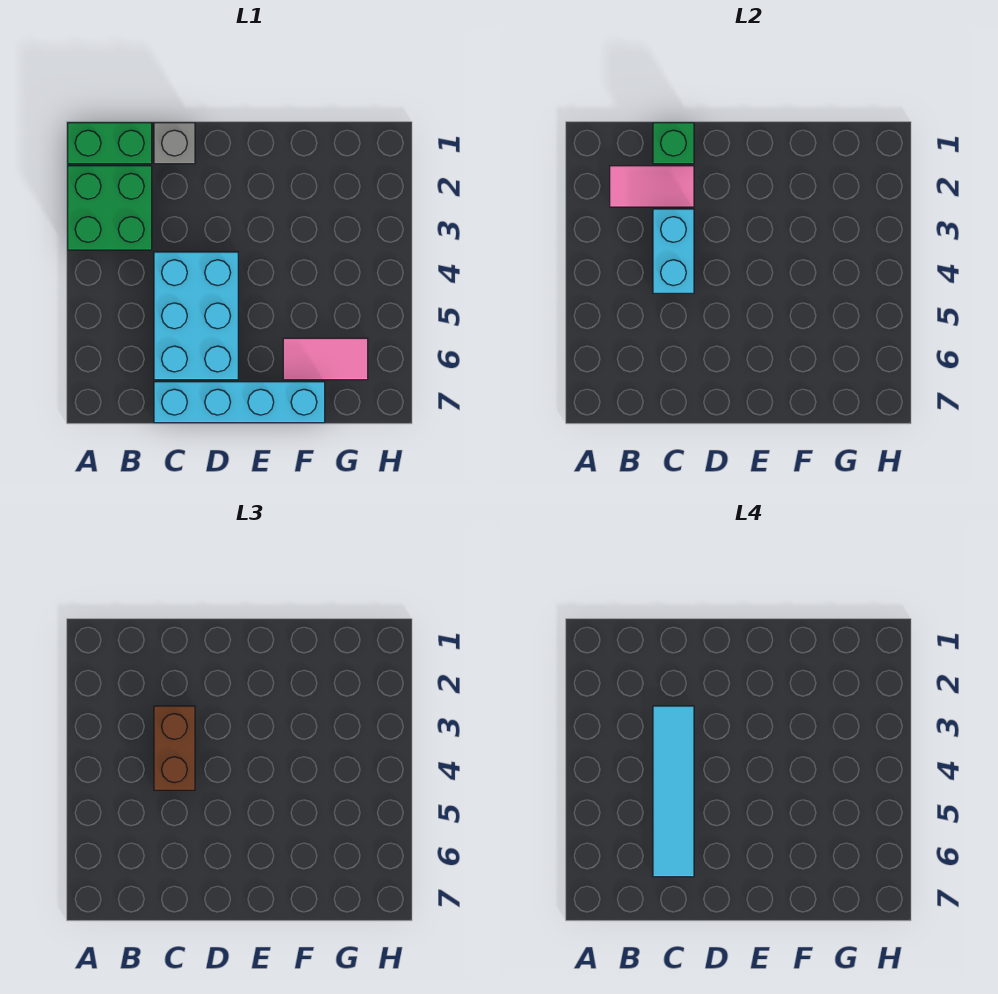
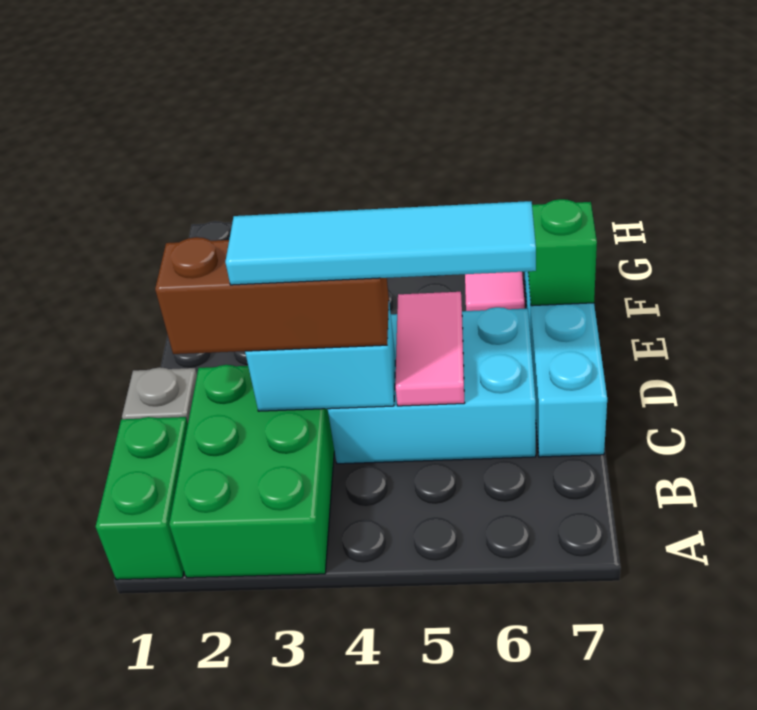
green brick A2:B3 level 1 -> green brick A2:C3 level 1
pink tile B2:C2 level 2 -> pink tile C5:D5 level 2
green brick C1 level 2 -> green brick E7 level 2
brown brick C3:C4 level 3 -> brown brick C2:C4 level 3

